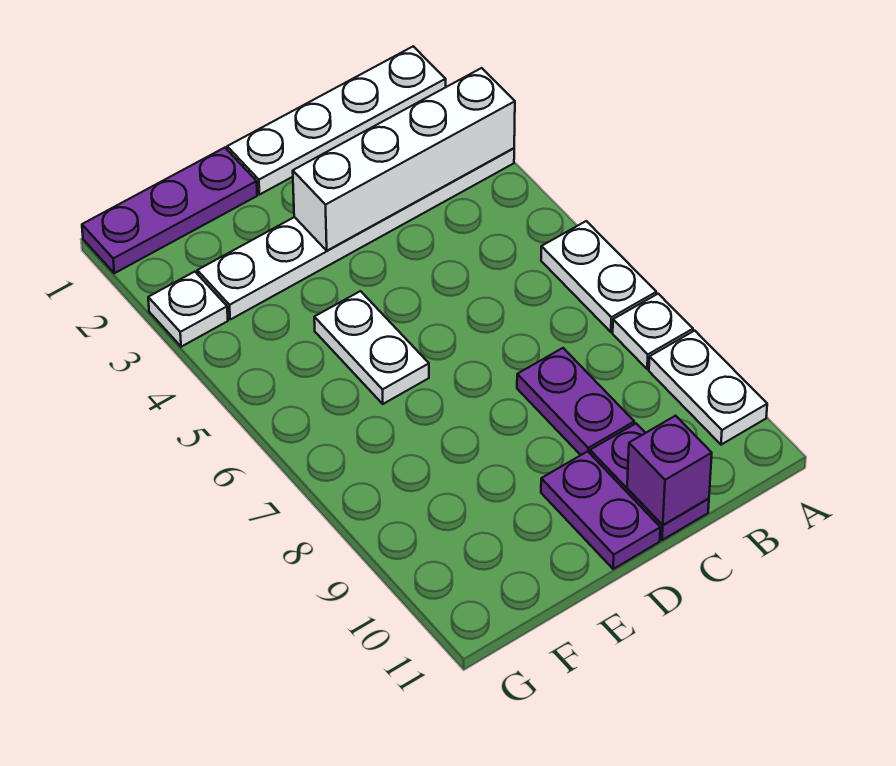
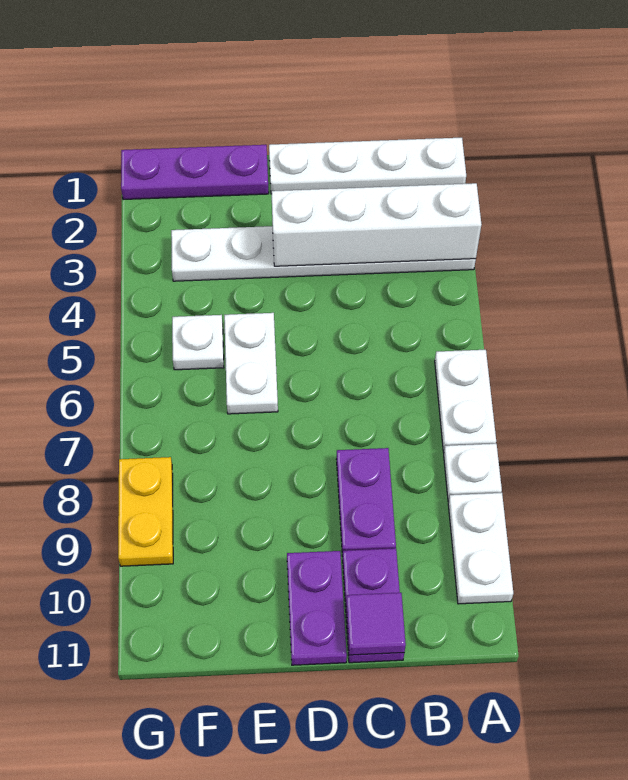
purple brick C11 level 2 -> purple tile C11 level 2
white plate G3 level 1 -> white plate F5 level 1
none -> yellow plate G8:G9 level 1

